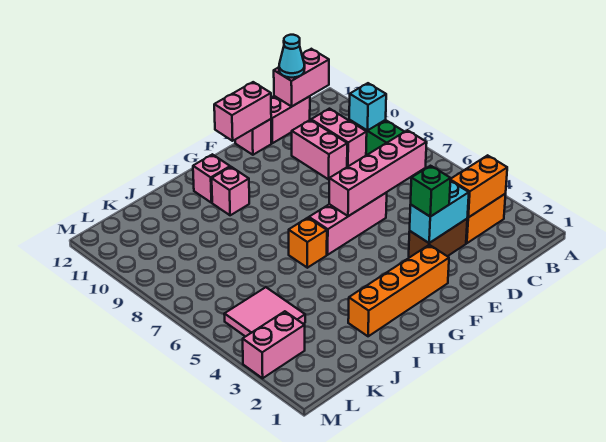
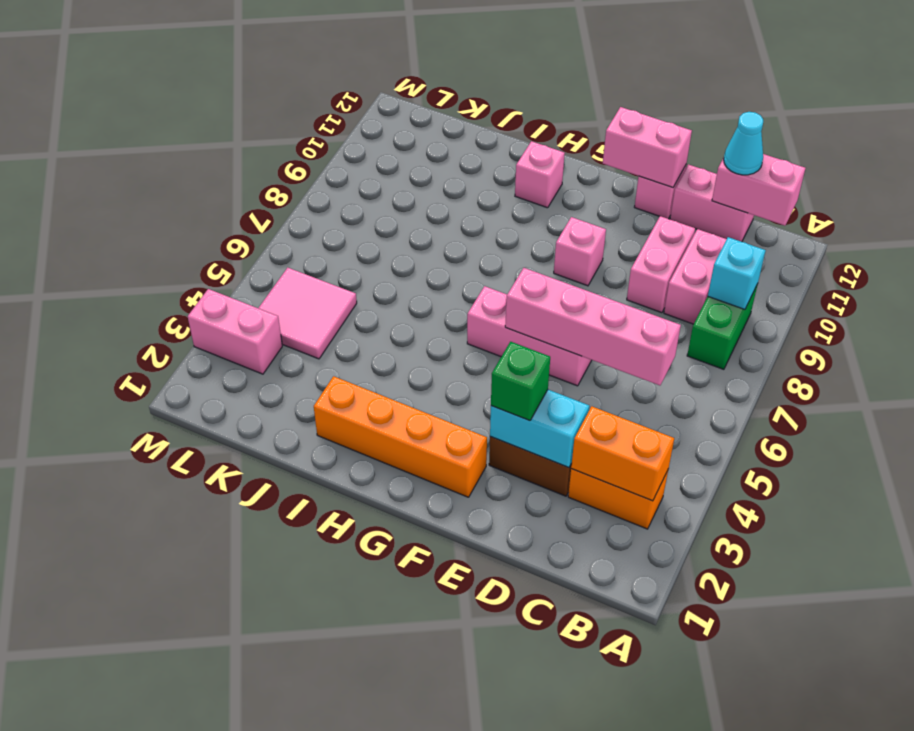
orange brick H6 level 1 -> none
pink brick H10 level 1 -> pink brick F9 level 1

